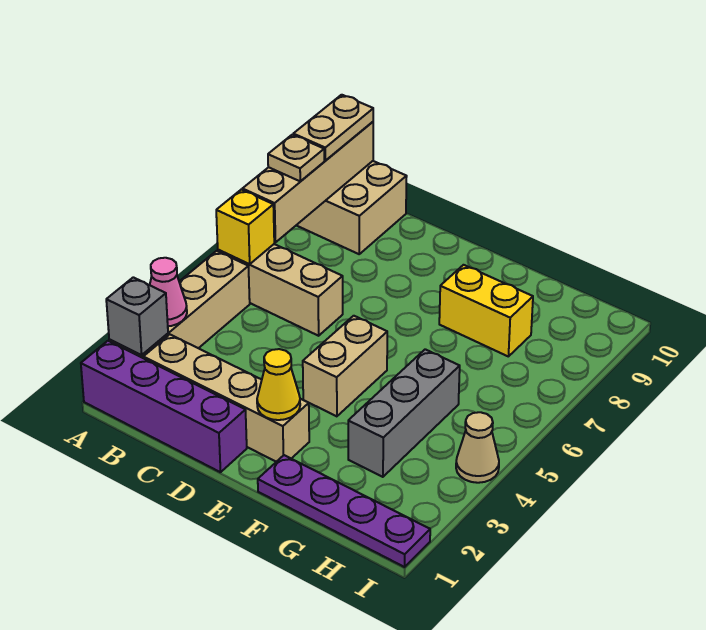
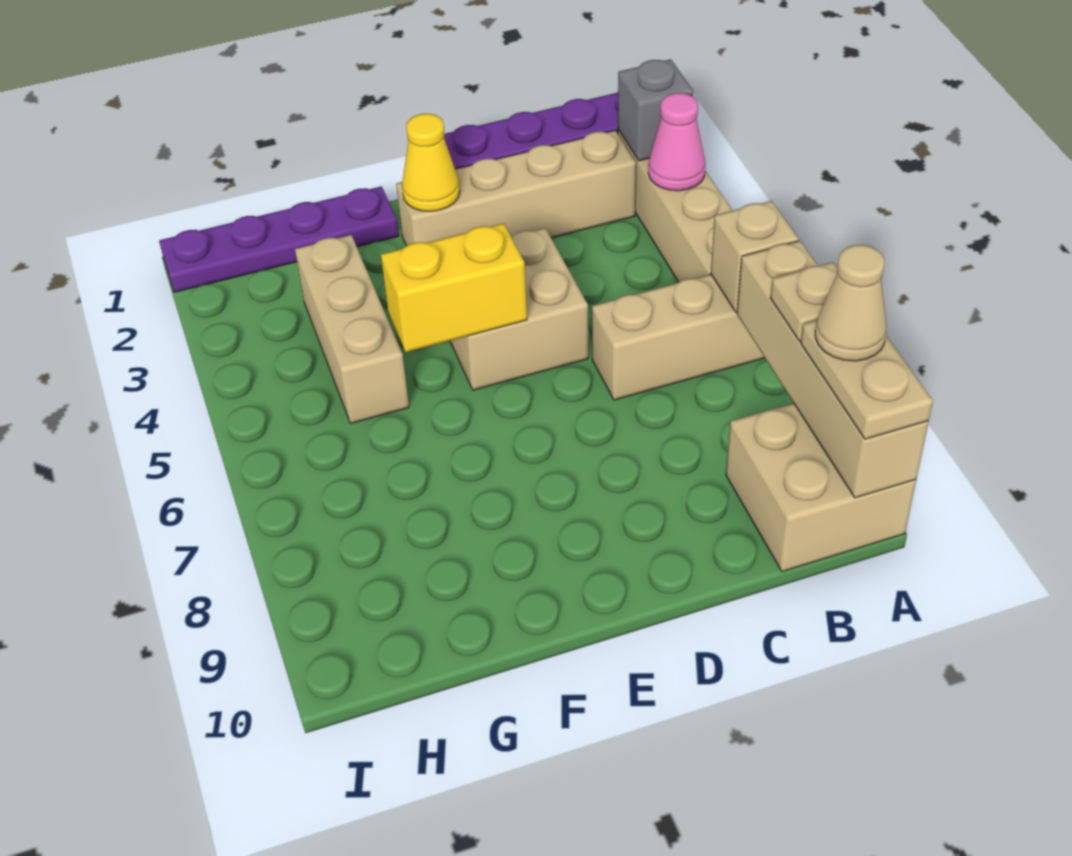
yellow brick A6 level 2 -> tan brick A6 level 2
tan brick E4:E5 level 1 -> tan brick D4:E5 level 1
yellow brick F8:G8 level 1 -> yellow brick E5:F5 level 2
grey brick G3:G5 level 1 -> tan brick G3:G5 level 1
tan cone I4 level 1 -> tan cone A9 level 4

